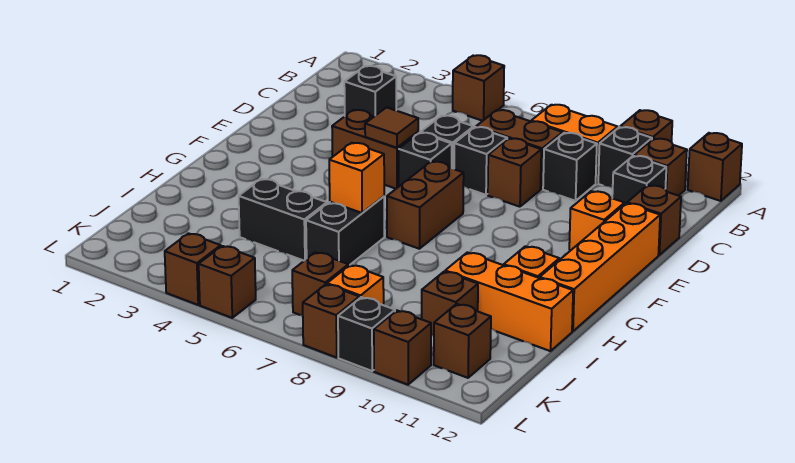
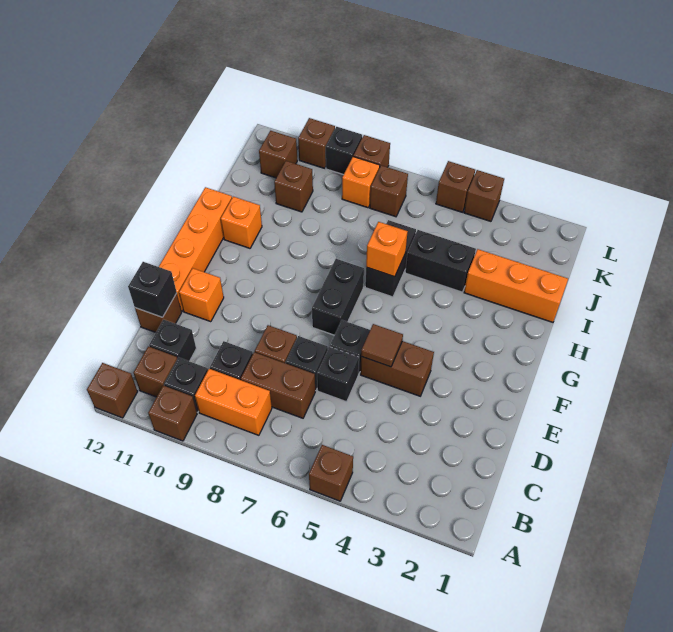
black brick C3 level 1 -> black brick D12 level 2
brown brick F7:G7 level 1 -> black brick F7:G7 level 1
orange brick I10:I12 level 1 -> orange brick I1:I3 level 1

